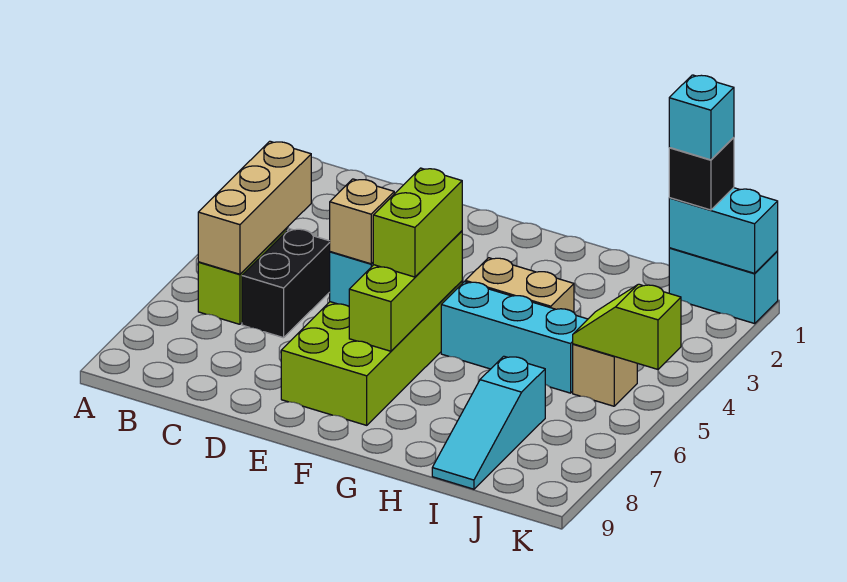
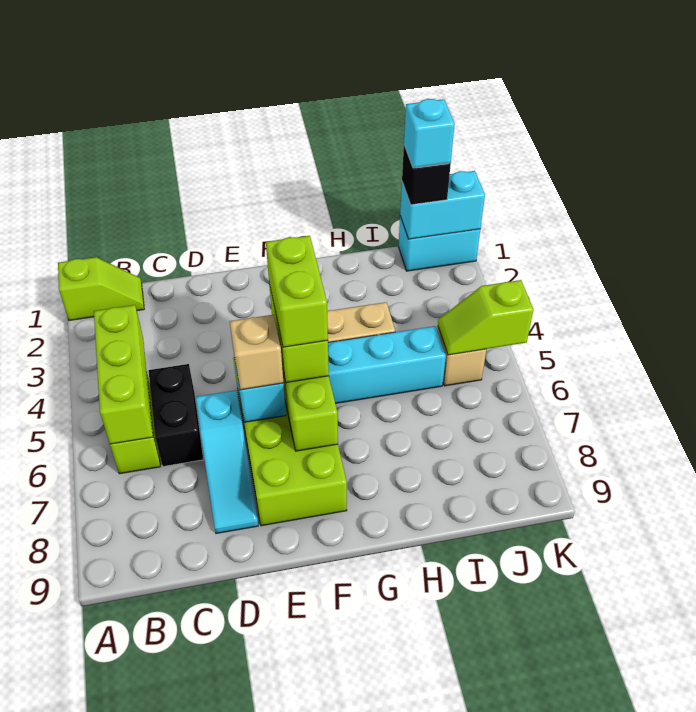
none -> lime slope A1:B1 level 1 top A
tan brick B4:B6 level 2 -> lime brick B4:B6 level 2
none -> lime brick F5:F6 level 4
cyan slope I7:I9 level 1 top 7 -> cyan slope D6:D8 level 1 top 6

